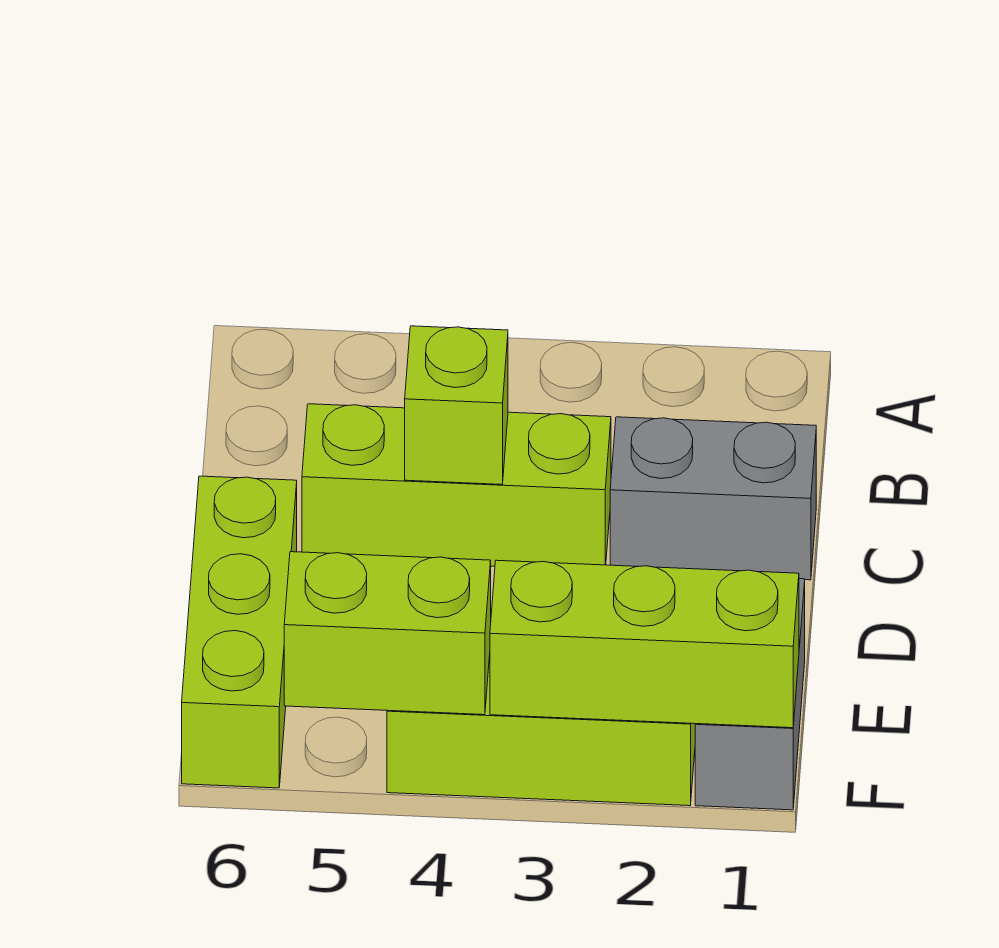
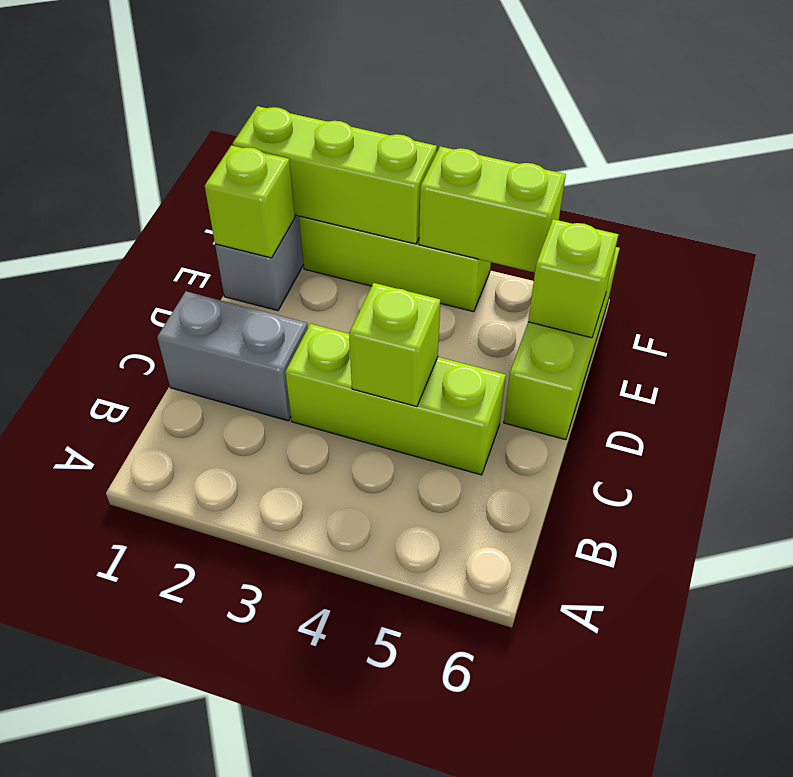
none -> lime brick E1 level 2
none -> lime brick E6 level 2

